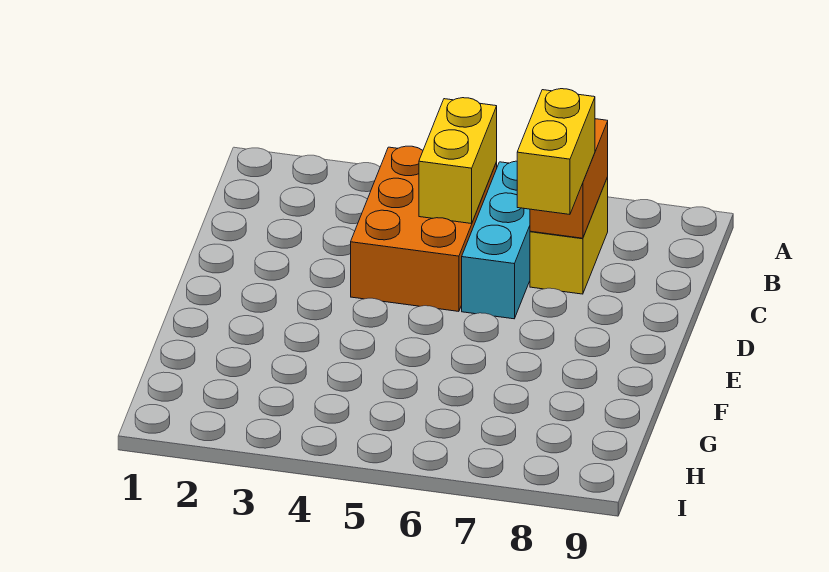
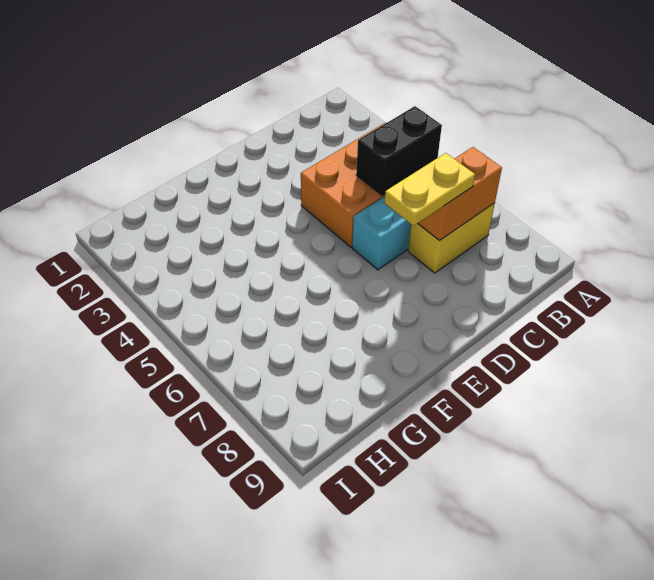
yellow brick B5:C5 level 2 -> black brick B5:C5 level 2
yellow brick C7:D7 level 3 -> yellow plate C7:D7 level 3

